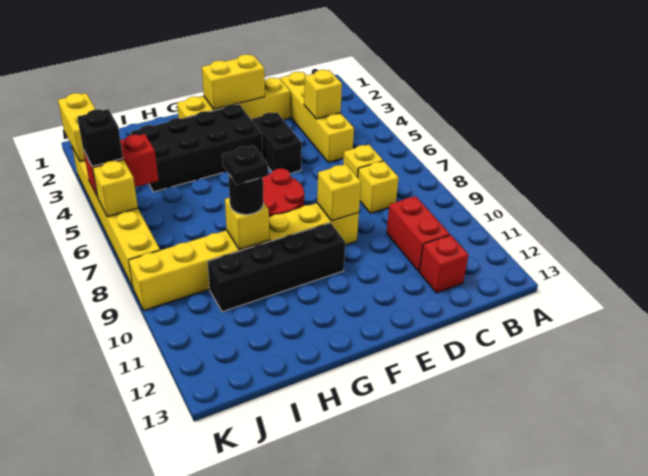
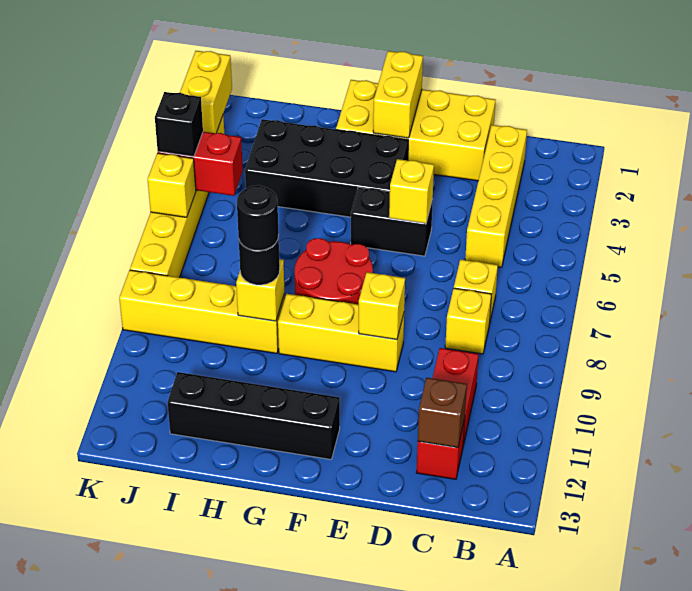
yellow brick C4 level 2 -> yellow brick E5 level 2
none -> brown brick C12 level 2
yellow brick D2:G2 level 1 -> yellow brick D1:G2 level 1
yellow brick E2:F2 level 2 -> yellow brick F1:F2 level 2
black brick E4:E5 level 1 -> black brick E5:F5 level 1
black brick F10:I10 level 1 -> black brick F12:I12 level 1
black plate H9 level 4 -> black round brick H9 level 4

